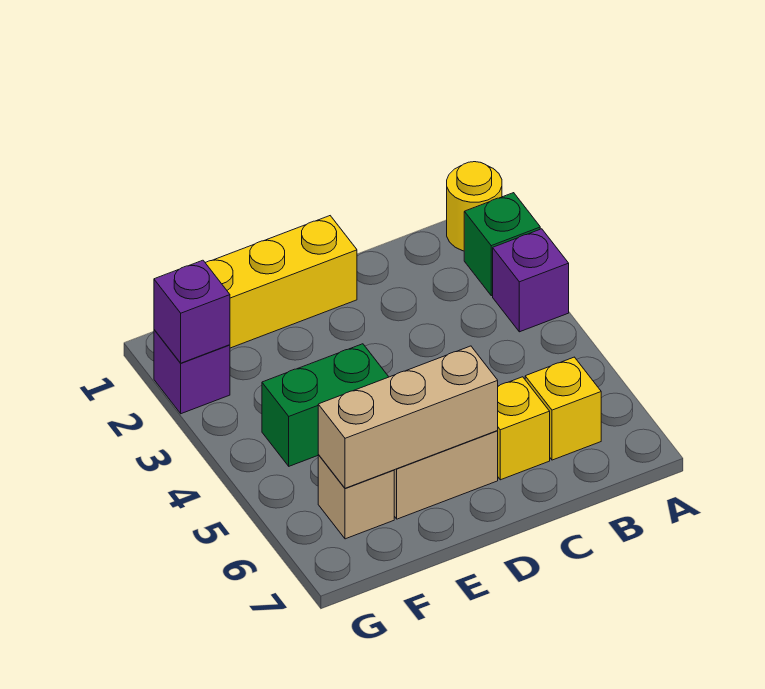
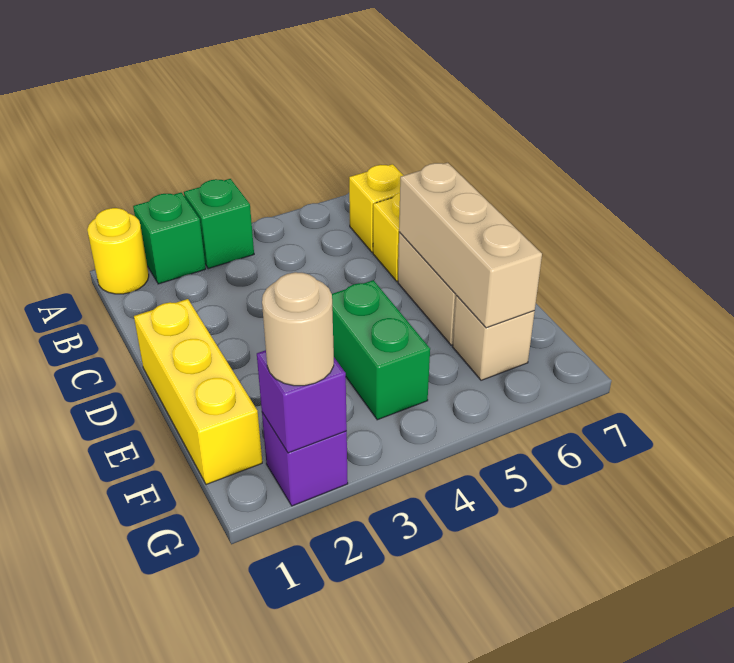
purple brick A3 level 1 -> green brick A3 level 1
none -> tan round brick G2 level 3

